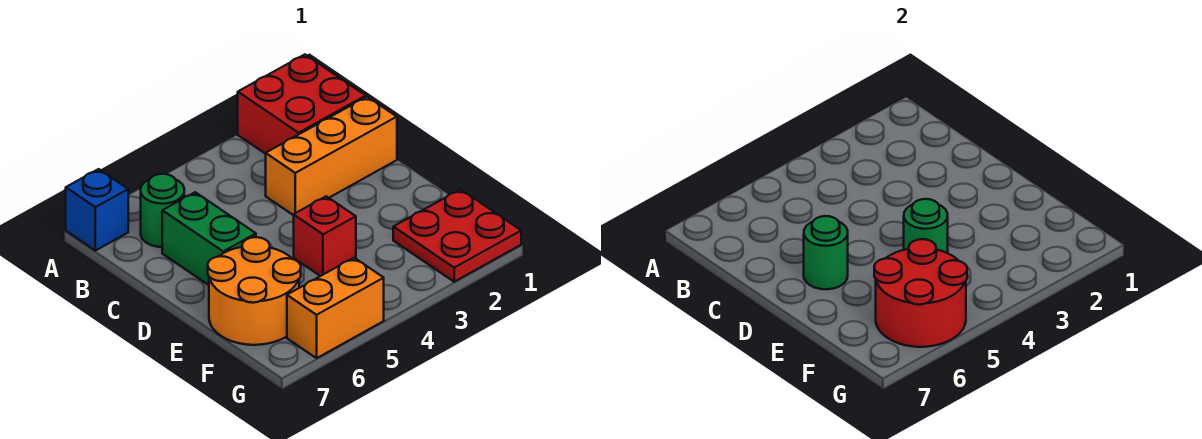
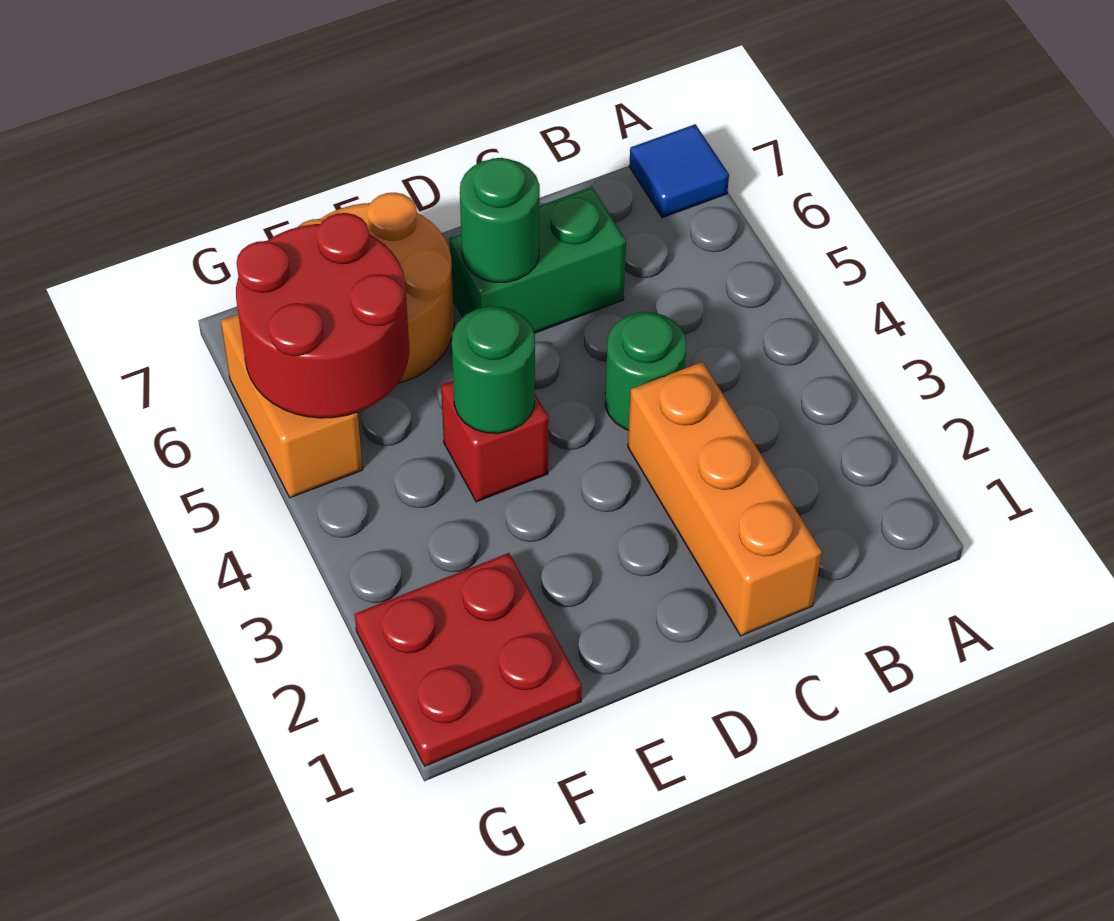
red brick A1:B2 level 1 -> none
blue brick A7 level 1 -> blue tile A7 level 1
green round brick B6 level 1 -> green round brick C4 level 1

